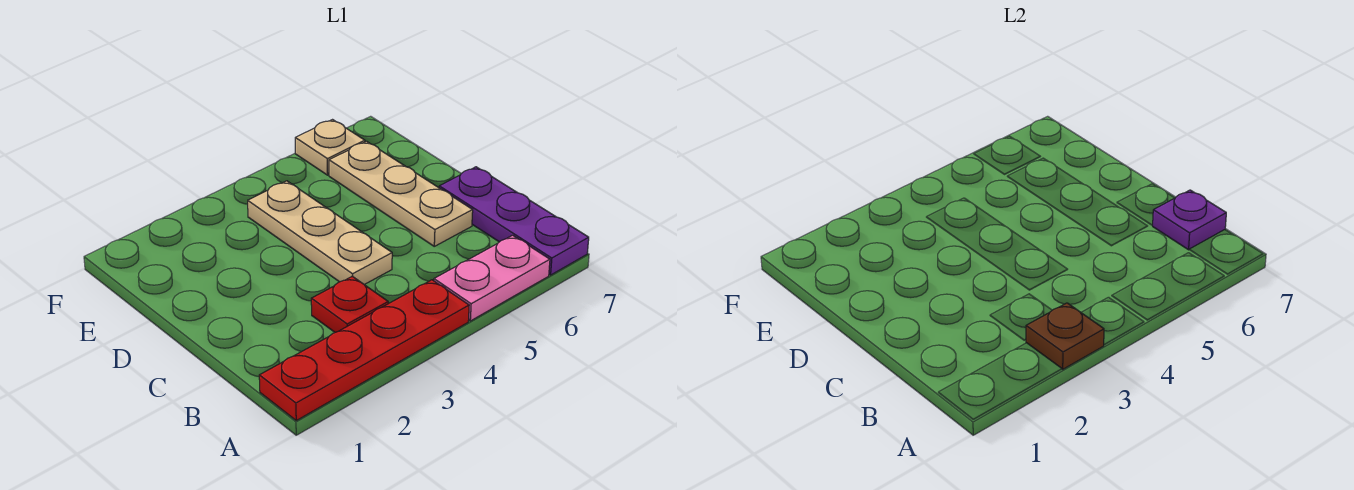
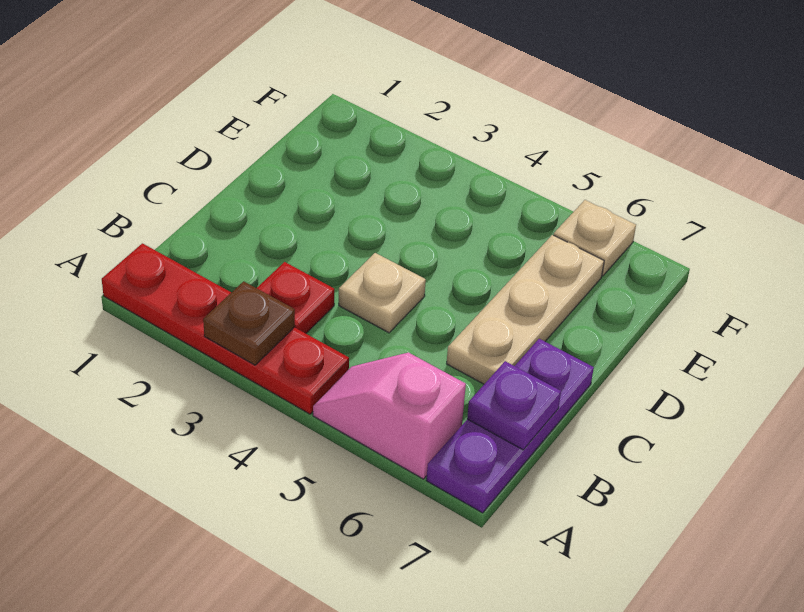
pink plate A5:A6 level 1 -> pink slope A5:A6 level 1 top 6
tan plate C4:E4 level 1 -> tan plate C4 level 1

